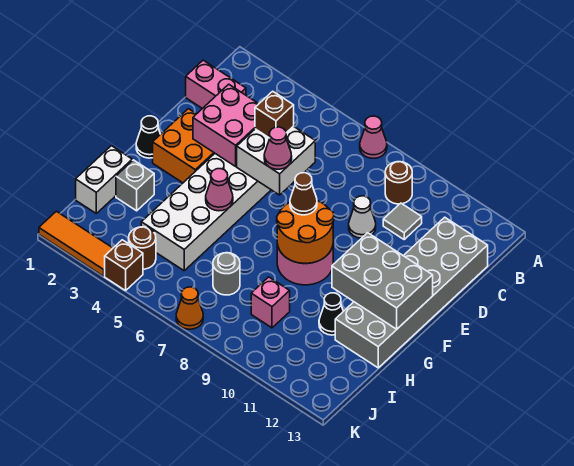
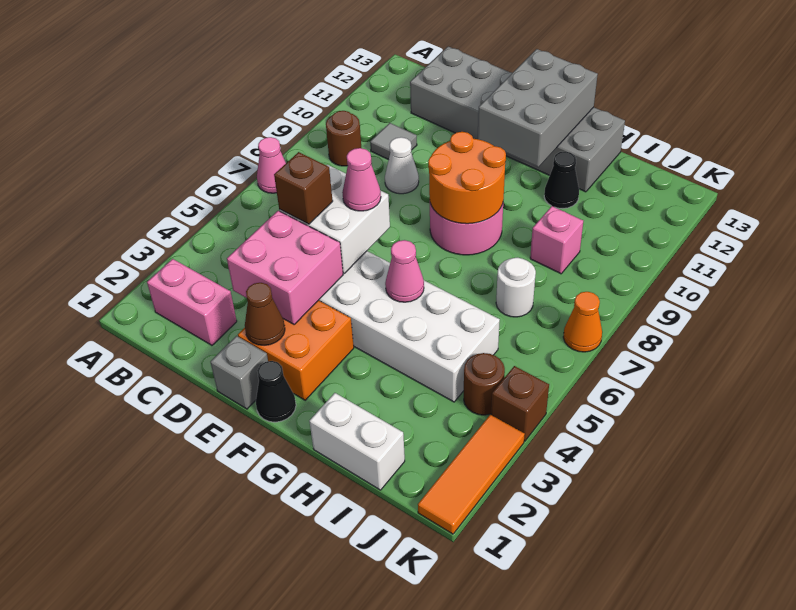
pink brick C1:C2 level 1 -> pink brick B2:C2 level 1
brown cone F8 level 3 -> brown cone E2 level 2
grey brick H2 level 1 -> grey brick E1 level 1
grey round brick I7 level 1 -> white round brick I7 level 1

